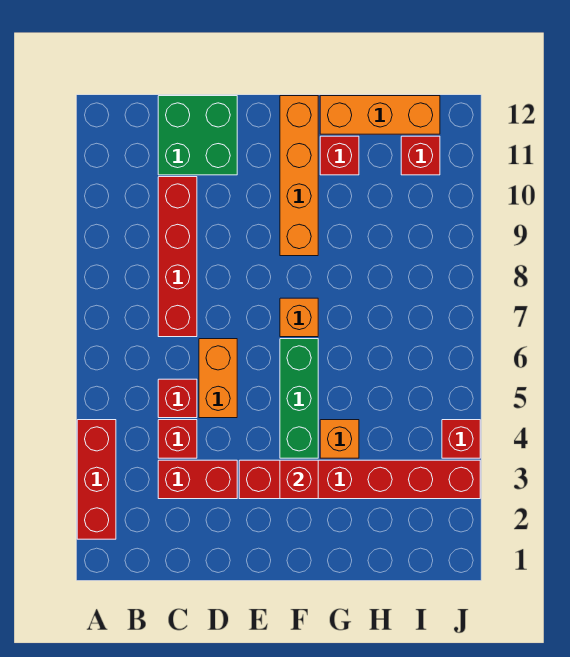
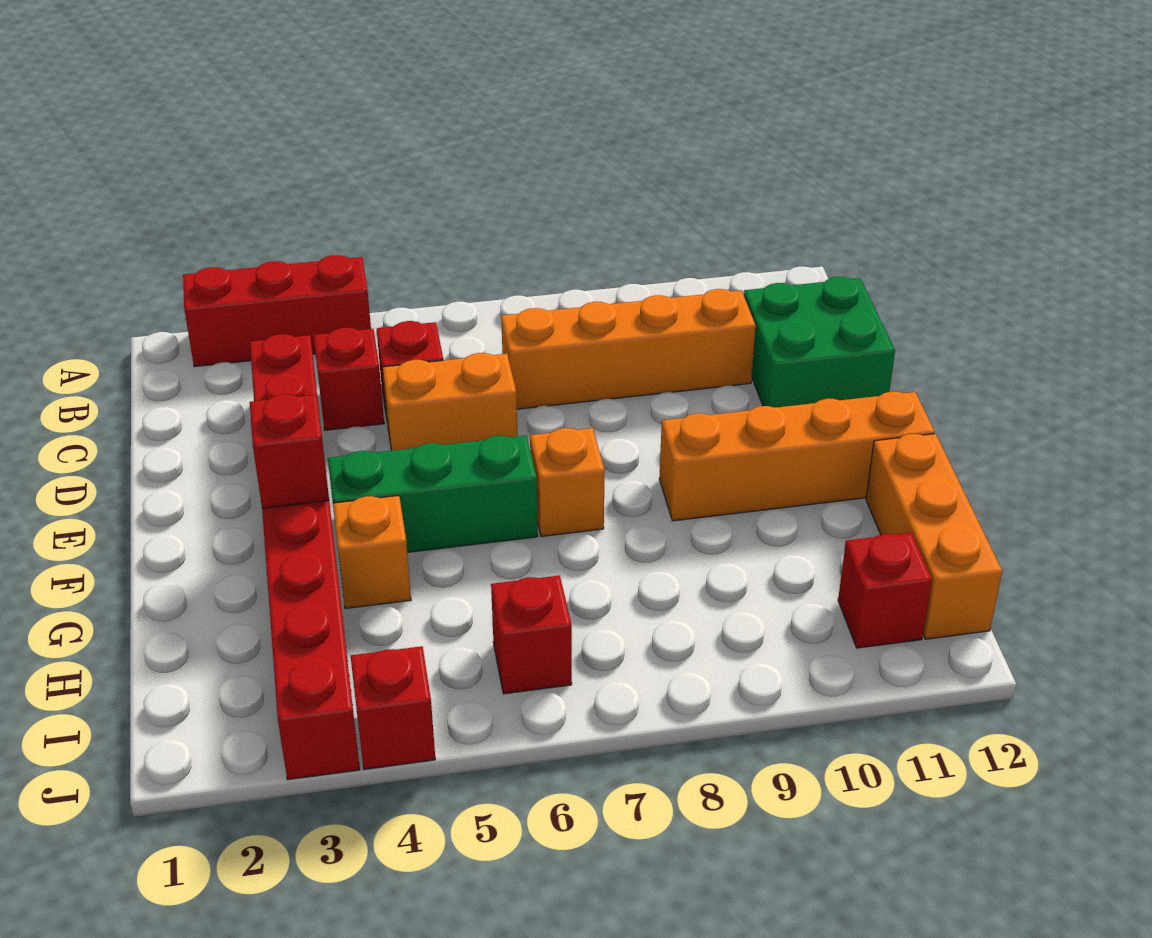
red brick C7:C10 level 1 -> orange brick C7:C10 level 1
red brick G11 level 1 -> red brick I6 level 1

